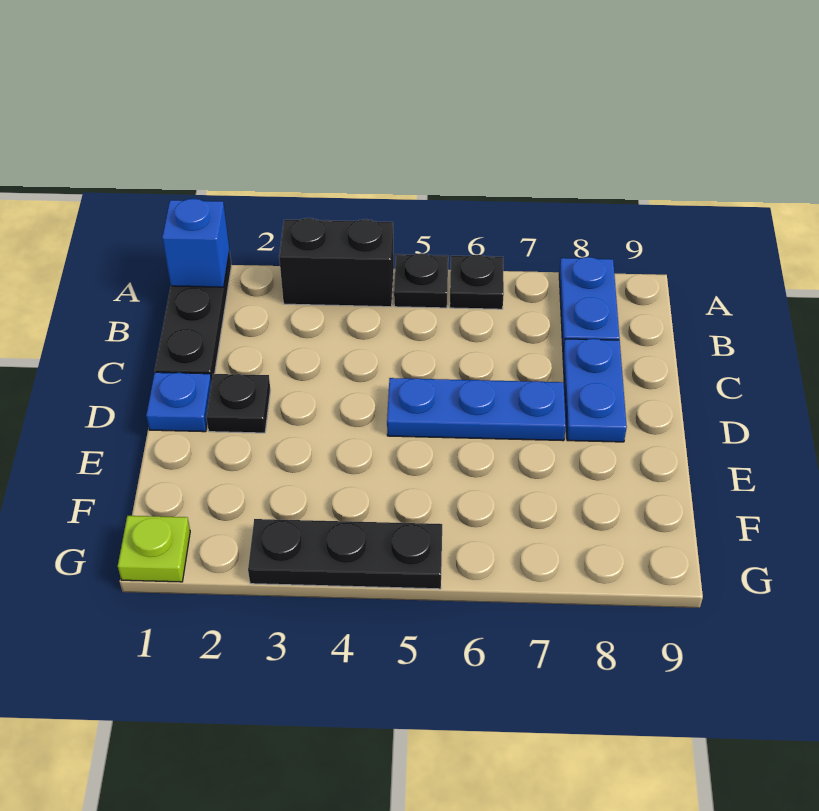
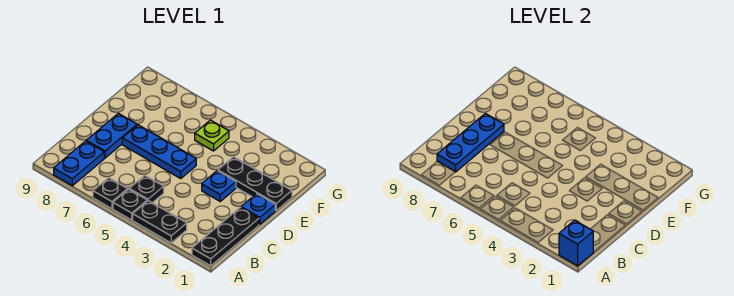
black brick A3:A4 level 1 -> black plate A3:A4 level 1
none -> blue plate B8:D8 level 2
black plate D2 level 1 -> black plate B5 level 1
none -> blue plate D3 level 1
lime plate G1 level 1 -> lime plate F5 level 1
black plate G3:G5 level 1 -> black plate E1:E3 level 1

